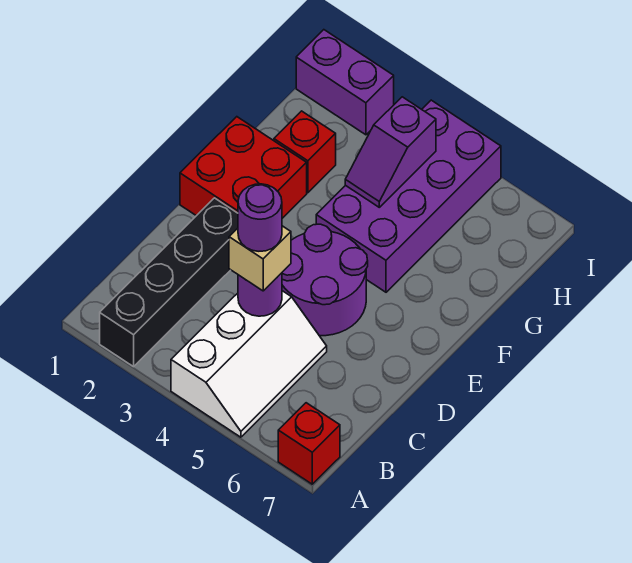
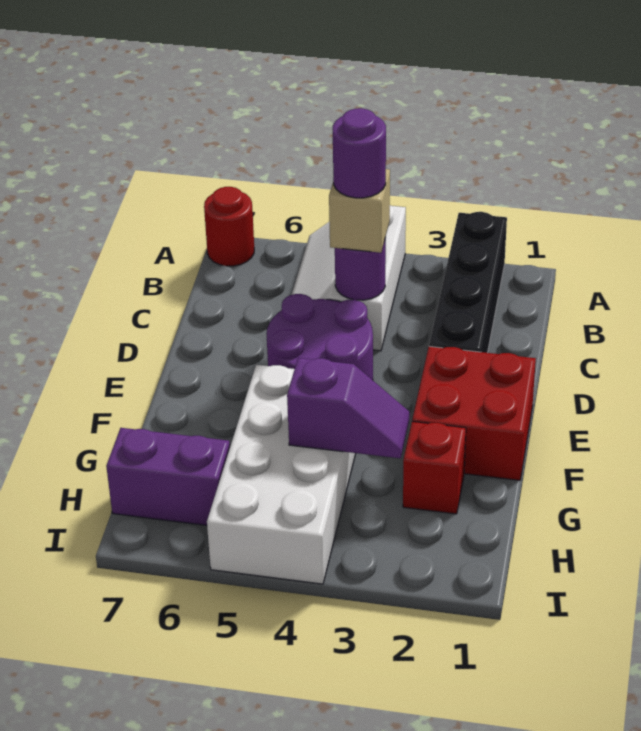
red brick A7 level 1 -> red round brick A7 level 1
purple brick F4:I5 level 1 -> white brick F4:I5 level 1
purple slope G4:H4 level 2 top H -> purple slope G3:G4 level 2 top 4
purple brick I1:I2 level 1 -> purple brick H6:H7 level 1

